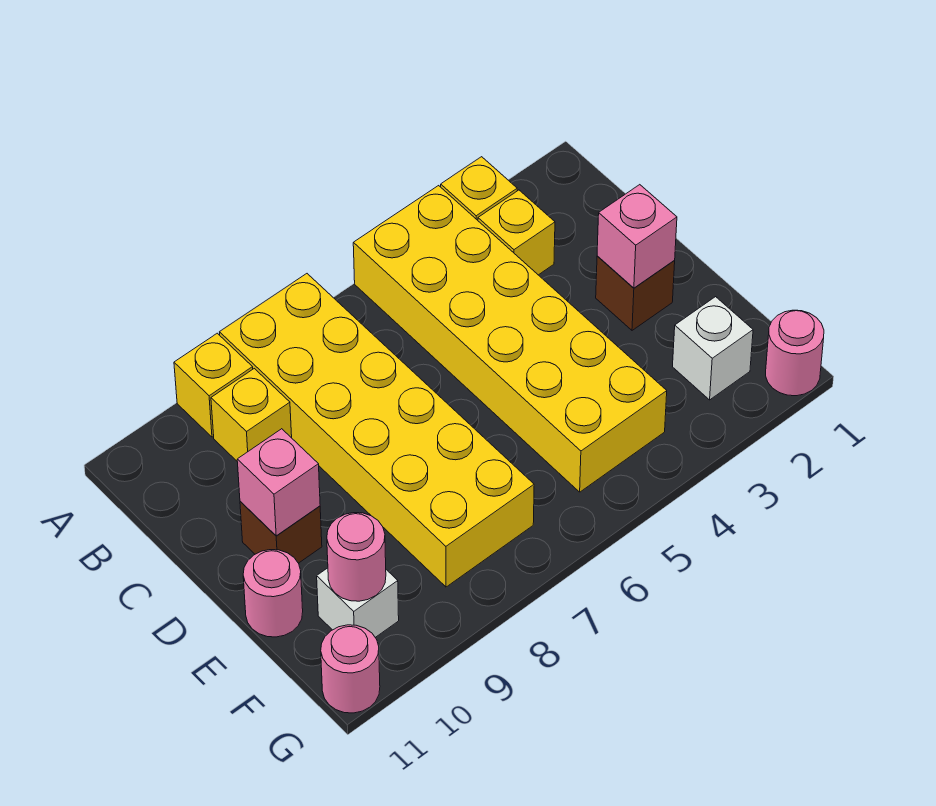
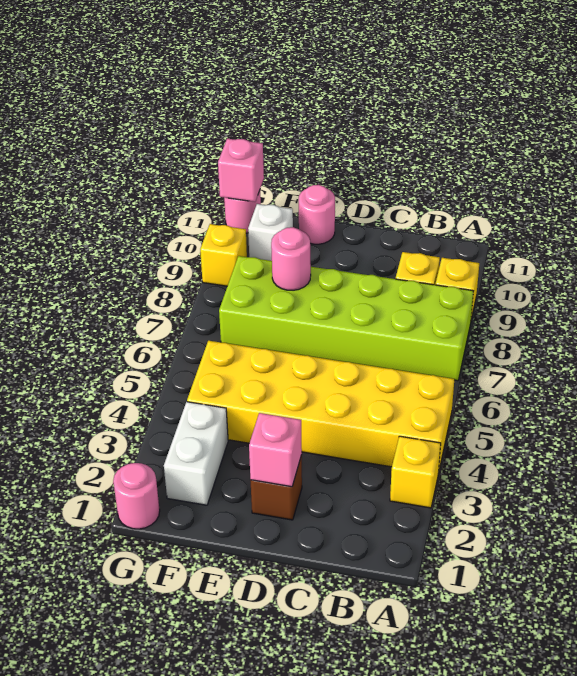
yellow brick A7:F8 level 1 -> lime brick A7:F8 level 1
yellow brick B3 level 1 -> yellow brick G9 level 1
brown brick D10 level 1 -> none
pink brick D10 level 2 -> pink brick G11 level 2
white brick F2 level 1 -> white brick F2:F3 level 1
pink round brick F10 level 2 -> pink round brick E8 level 2

